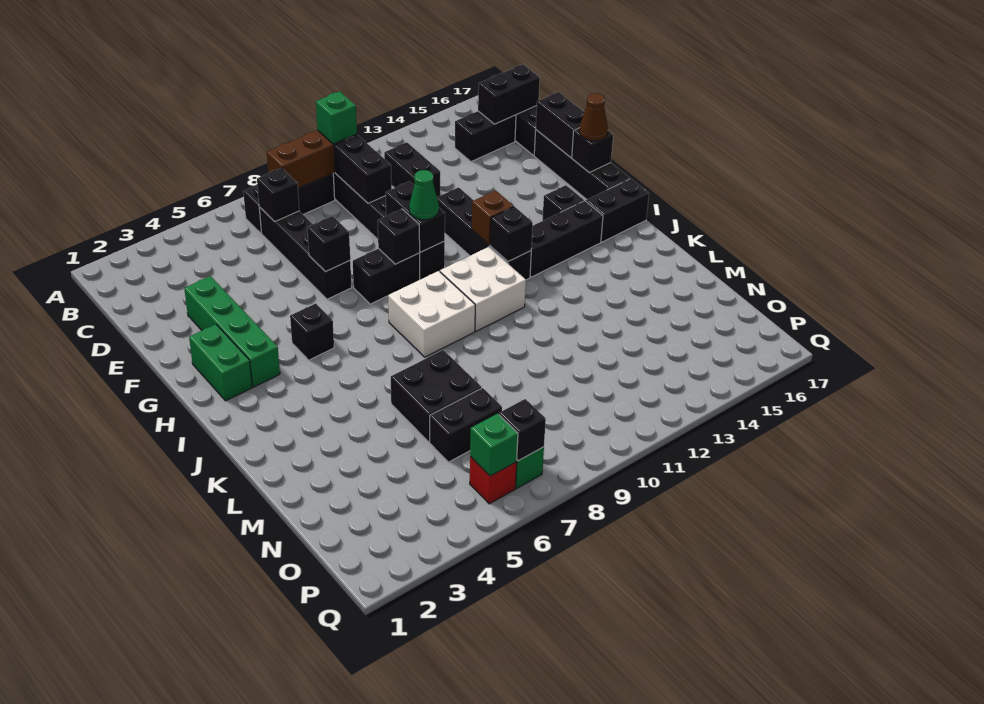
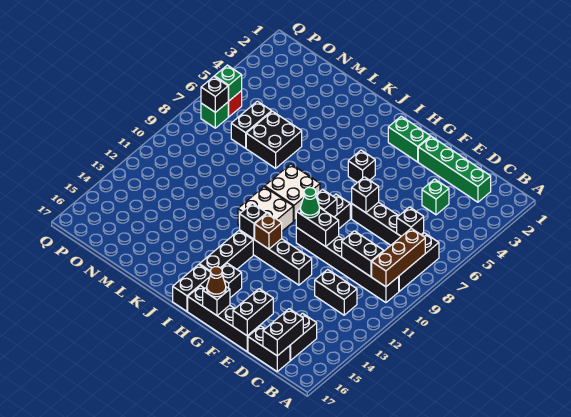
green brick B10 level 3 -> green brick D4 level 1
green brick E3:H3 level 1 -> green brick C2:F2 level 1
black brick E17:F17 level 2 -> black brick E16:E17 level 2

